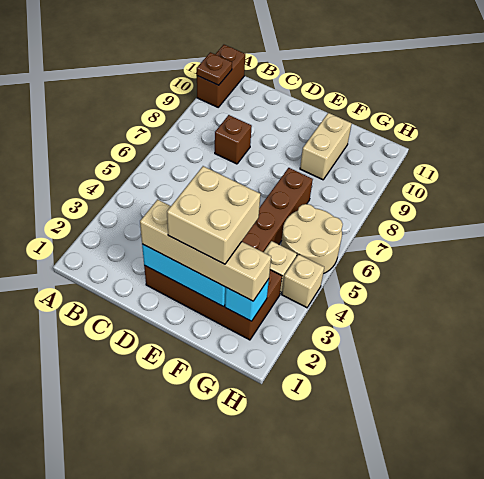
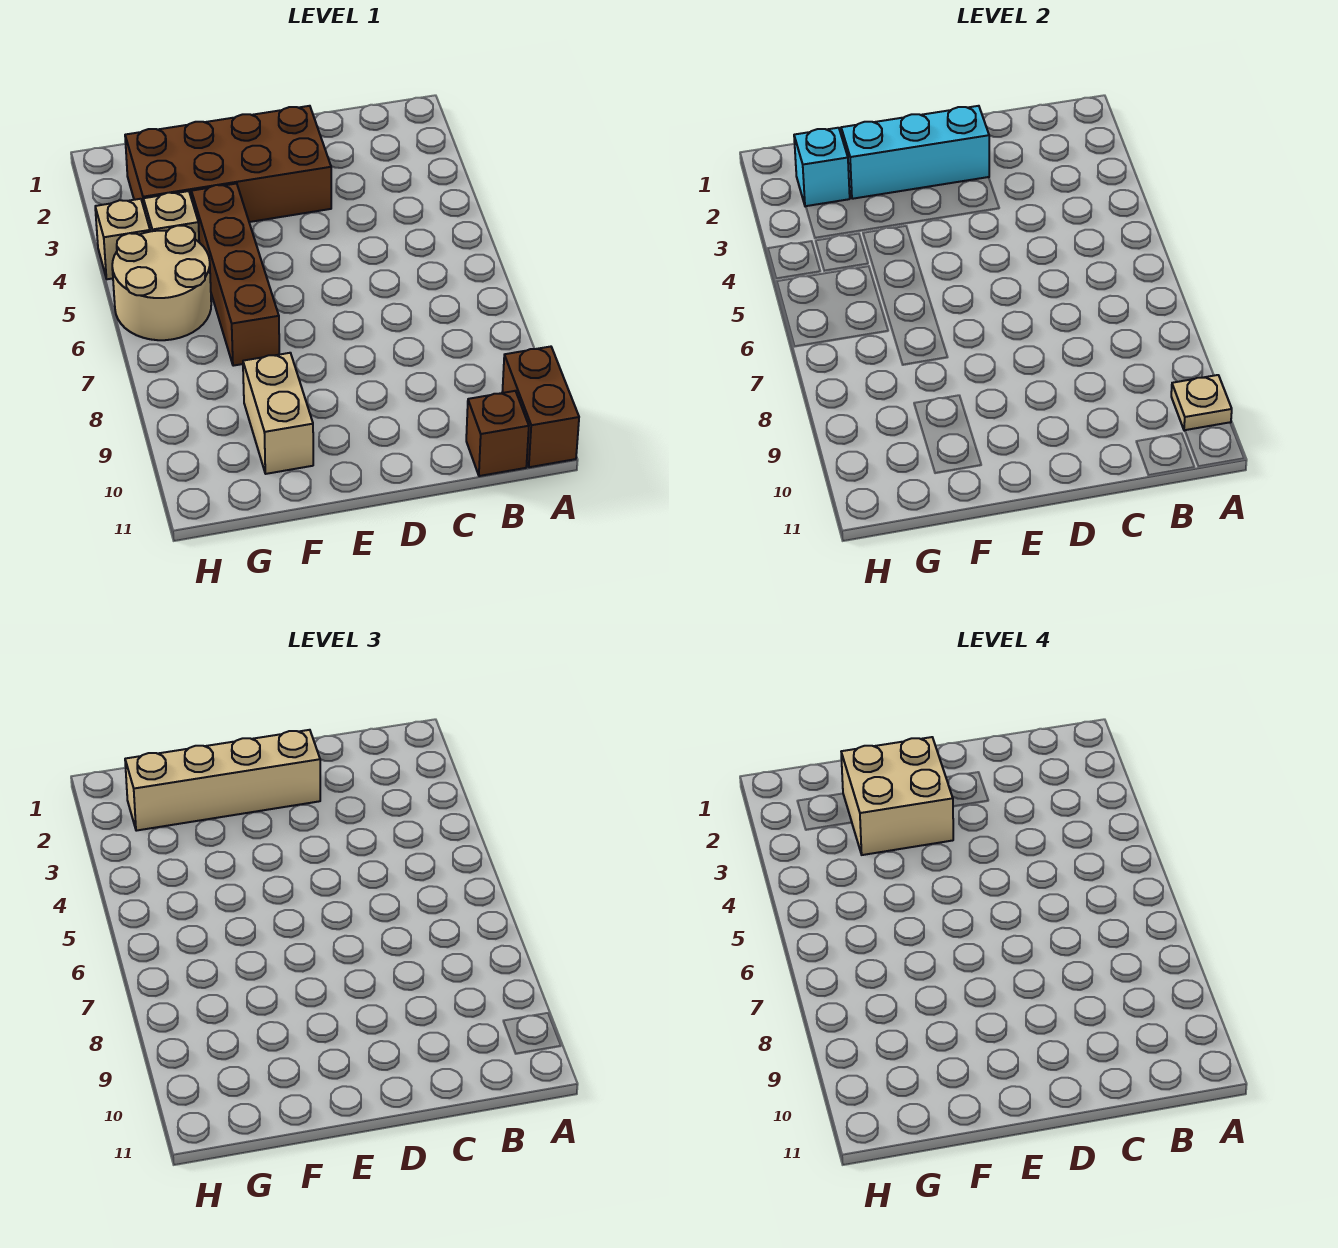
brown plate A10 level 2 -> tan plate A10 level 2
brown brick C8 level 1 -> brown brick B11 level 1

